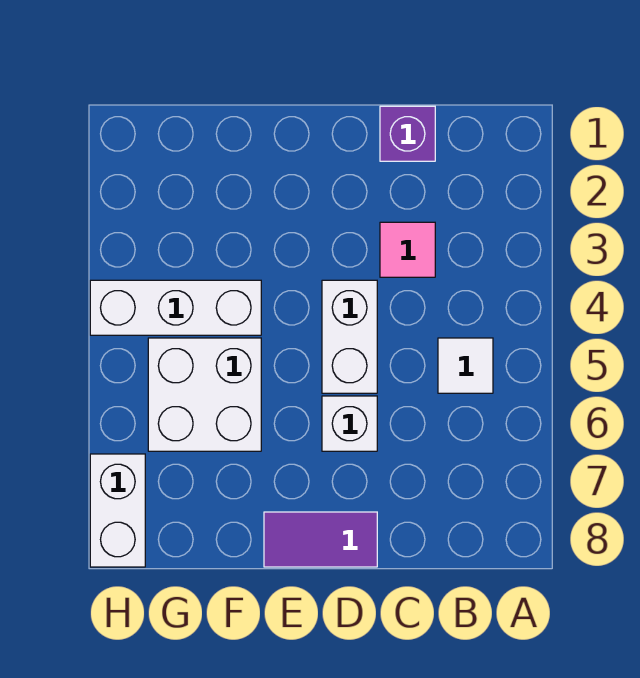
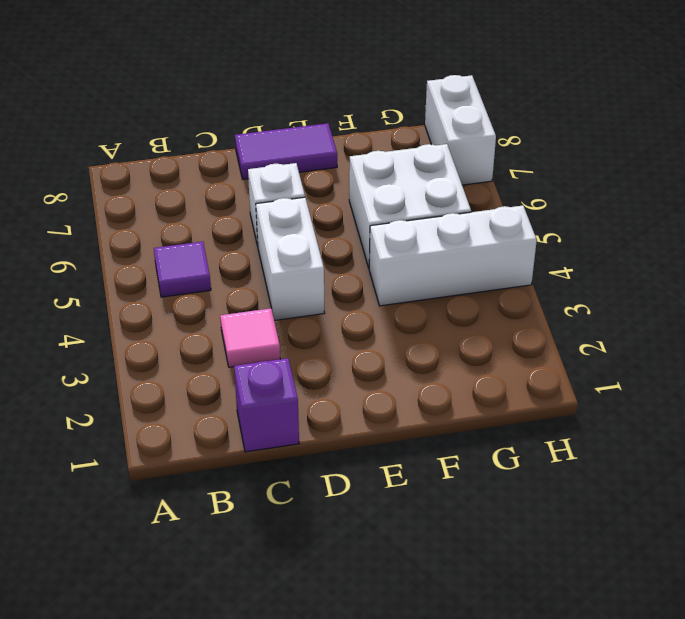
white tile B5 level 1 -> purple tile B5 level 1

